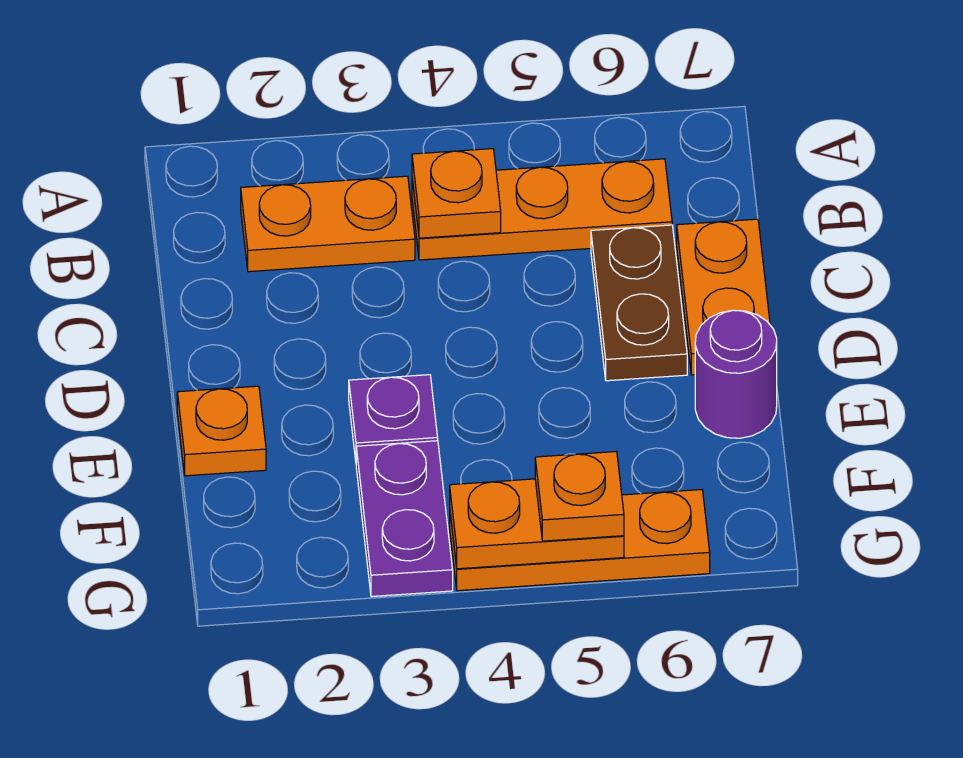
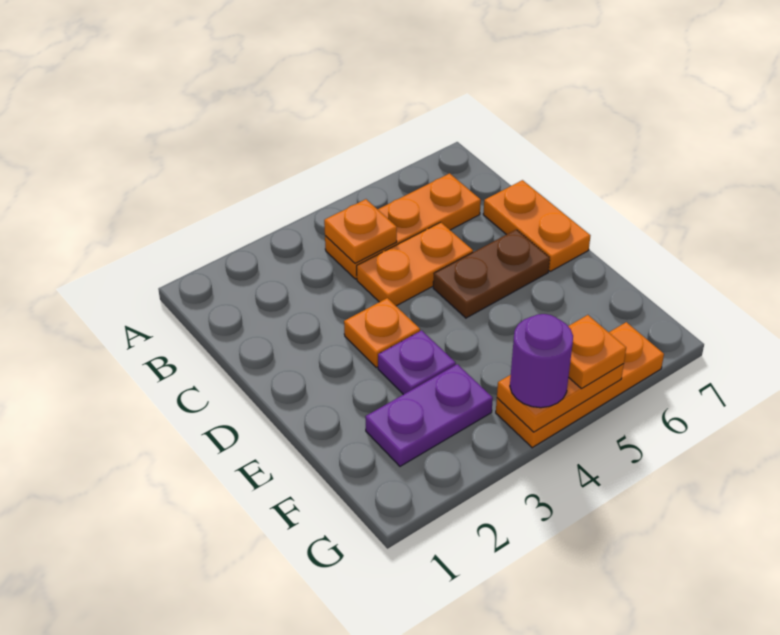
orange plate B2:B3 level 1 -> orange plate C4:C5 level 1
brown plate C6:D6 level 1 -> brown plate D5:D6 level 1
orange plate E1 level 1 -> orange plate D3 level 1
purple round brick E7 level 1 -> purple round brick G4 level 3
purple plate F3:G3 level 1 -> purple plate F2:F3 level 1

